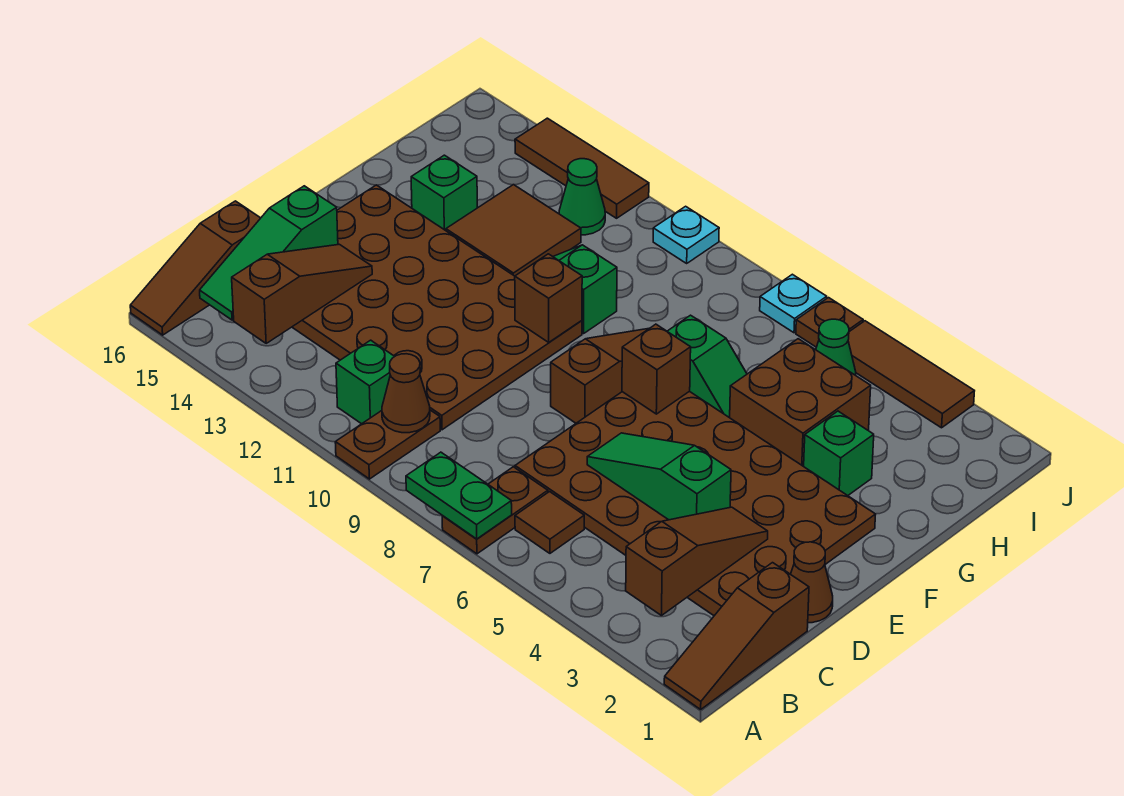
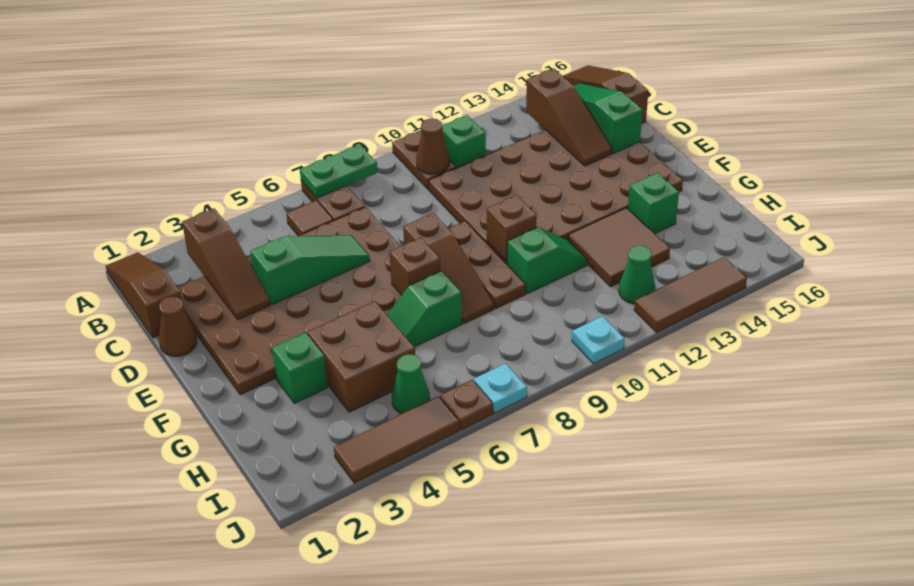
none -> brown plate E9:G9 level 1

